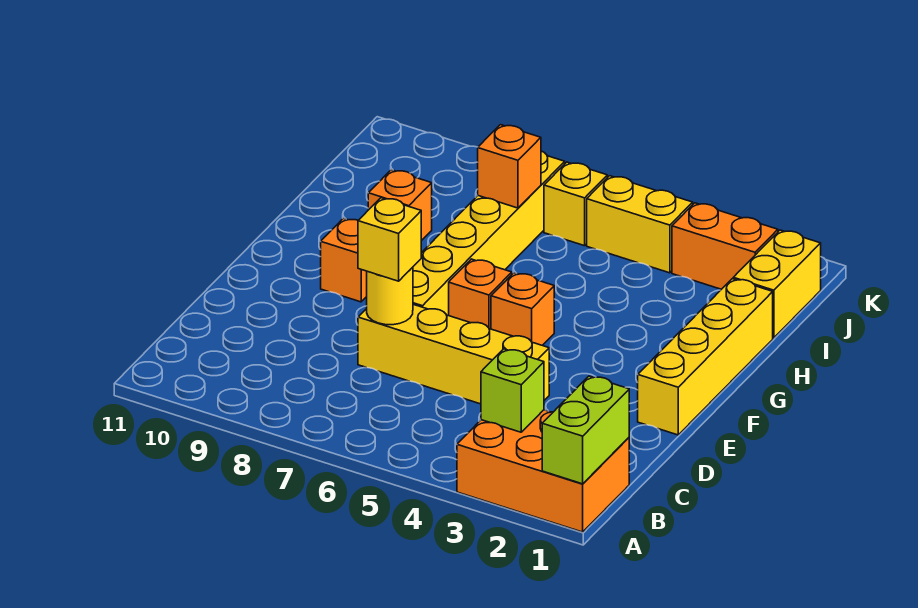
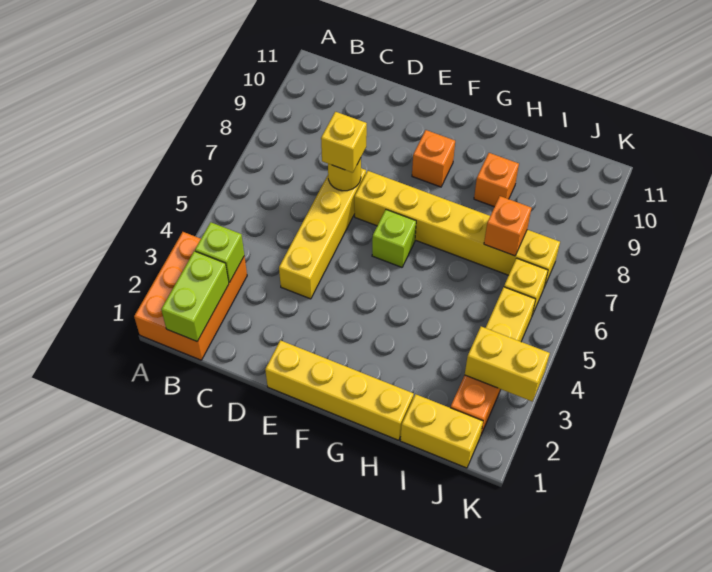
lime brick A1:B1 level 2 -> lime brick B1:B2 level 2
orange brick F5 level 1 -> none
orange brick F6 level 1 -> lime brick F6 level 1
none -> yellow brick J3:K3 level 2

